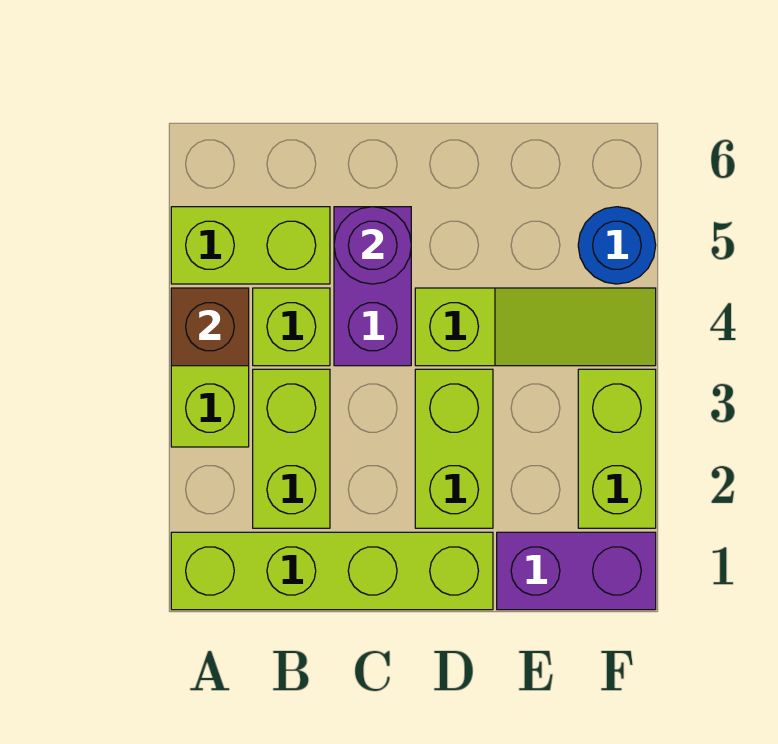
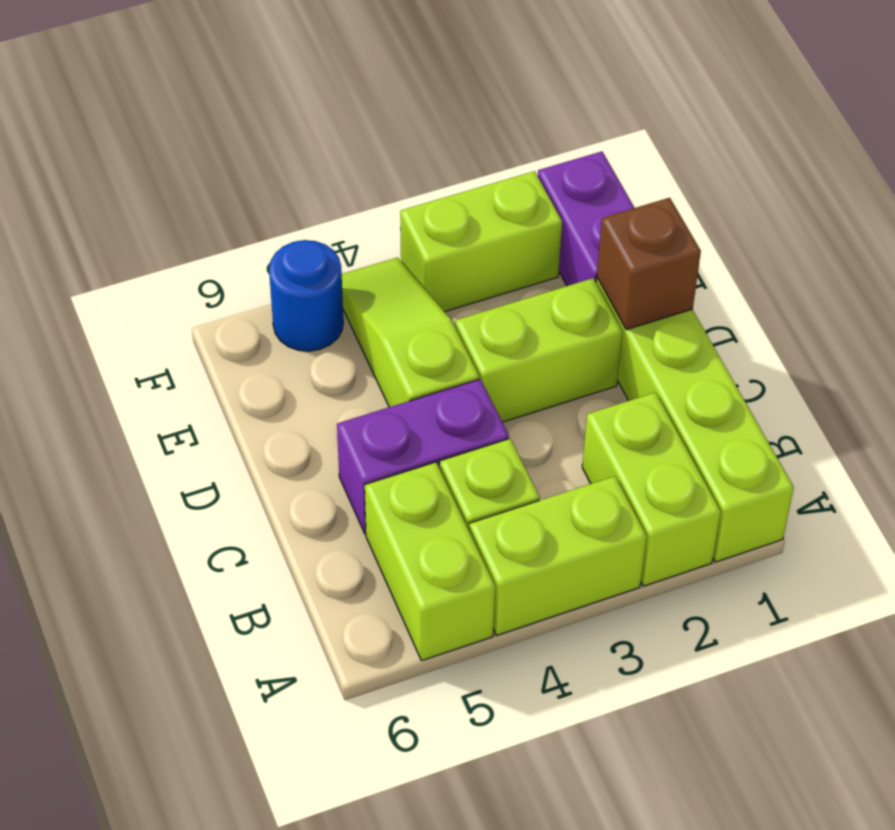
brown brick A4 level 2 -> brown brick D1 level 2
lime brick B2:B3 level 1 -> lime brick A2:B2 level 1
purple round brick C5 level 2 -> none

